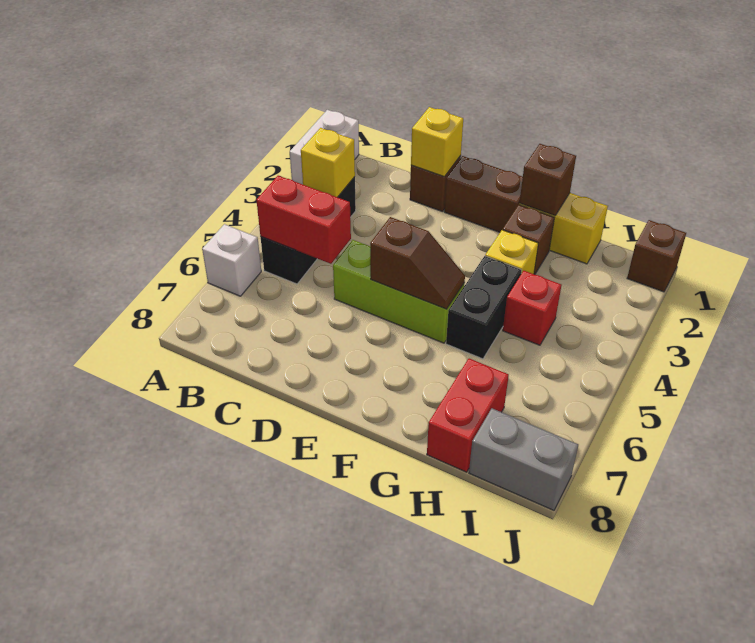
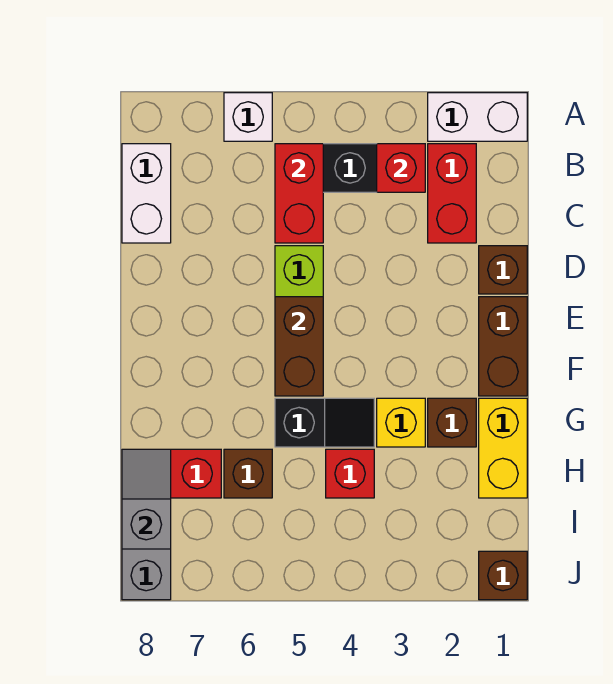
none -> red brick B2:C2 level 1
yellow brick B3 level 2 -> red brick B3 level 2
none -> white brick B8:C8 level 1
yellow brick D1 level 2 -> none
brown slope E5:F5 level 2 top E -> brown brick E5:F5 level 2
brown brick G1 level 2 -> brown brick H6 level 1
black brick G4:G5 level 1 -> black slope G4:G5 level 1 top 5
none -> grey slope H8:I8 level 2 top I

